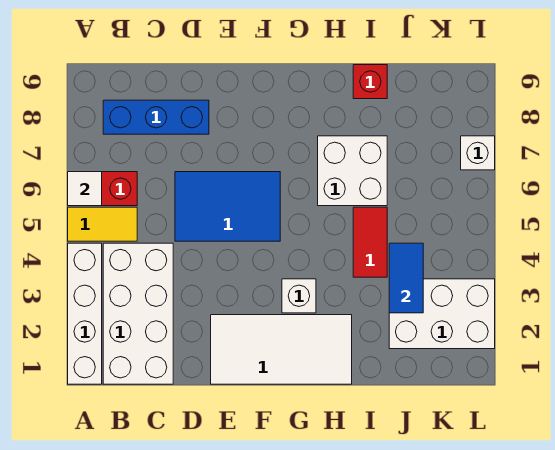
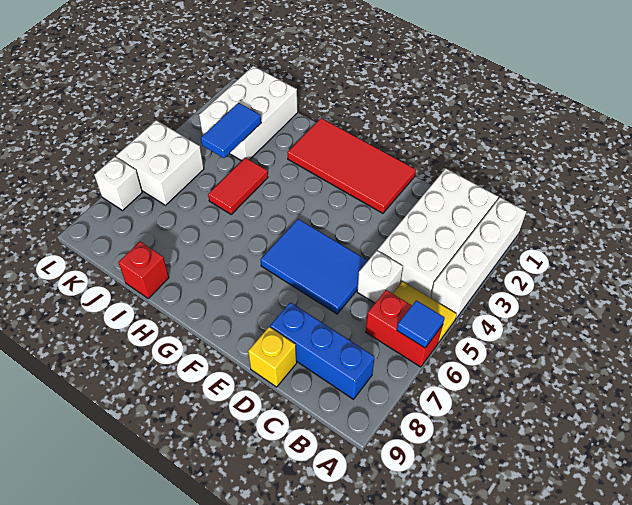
white tile A6 level 2 -> blue tile A6 level 2
none -> yellow brick D9 level 1
white tile E1:H2 level 1 -> red tile E1:H2 level 1
white brick G3 level 1 -> white brick C5 level 1
white brick H6:I7 level 1 -> white brick K5:L6 level 1
white brick J2:L3 level 1 -> white brick J1:K3 level 1

